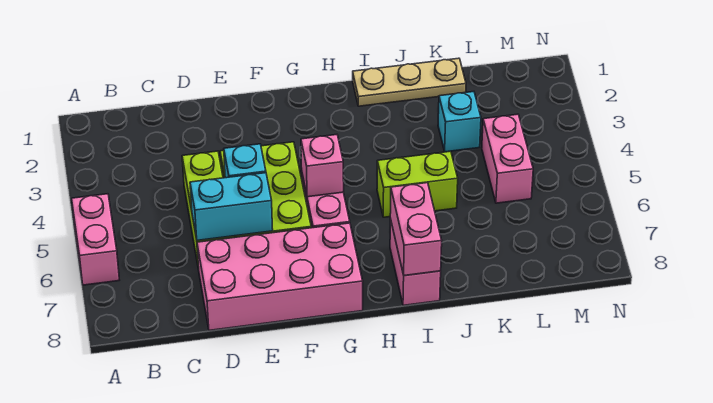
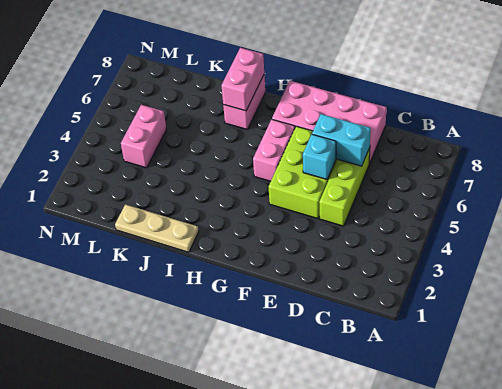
pink brick A5:A6 level 1 -> none
pink brick G5 level 2 -> none
lime brick I5:J5 level 1 -> none
cyan brick K3 level 1 -> none

